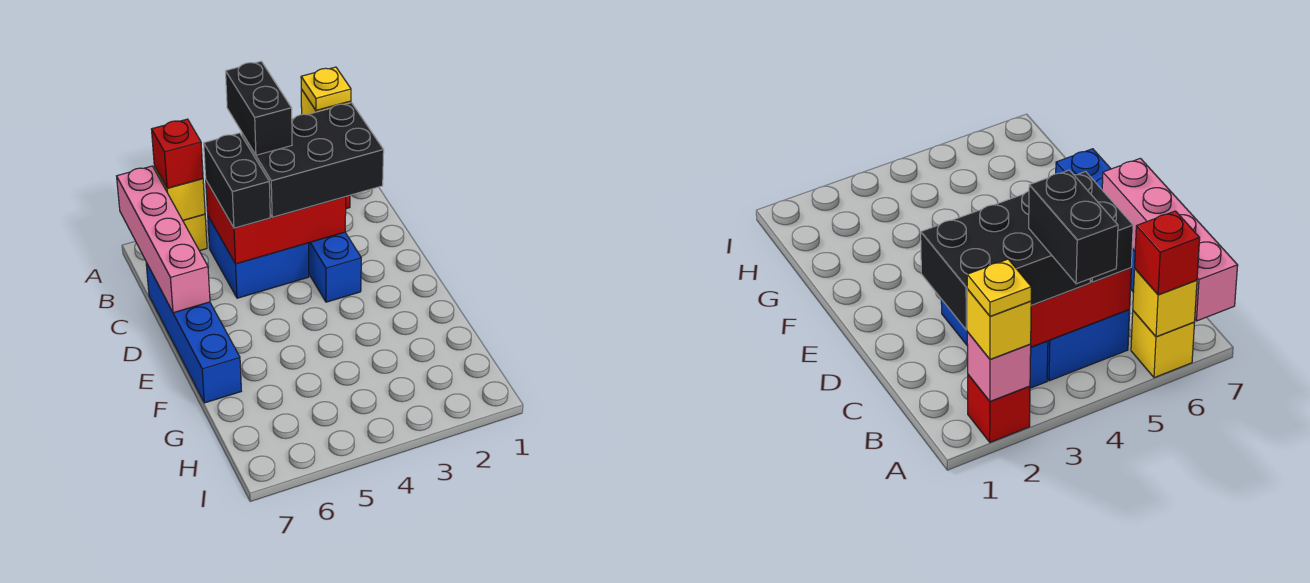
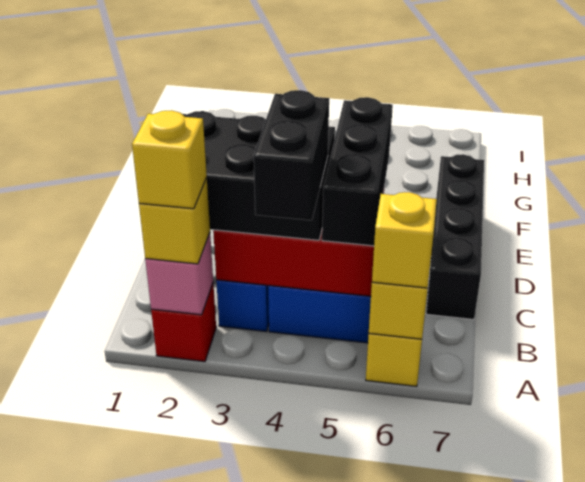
yellow plate A2 level 4 -> yellow brick A2 level 4
red brick A6 level 3 -> yellow brick A6 level 3
pink brick A7:D7 level 2 -> none
black brick B5:C5 level 3 -> black brick B5:D5 level 3
blue brick C7:F7 level 1 -> black brick C7:F7 level 1

